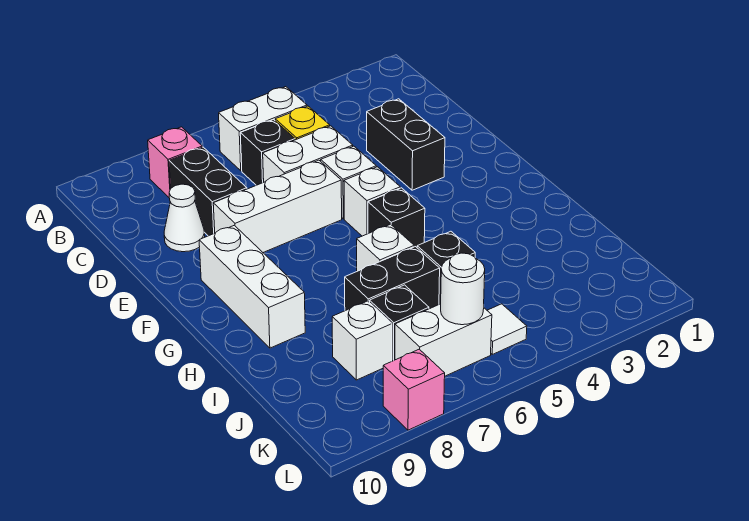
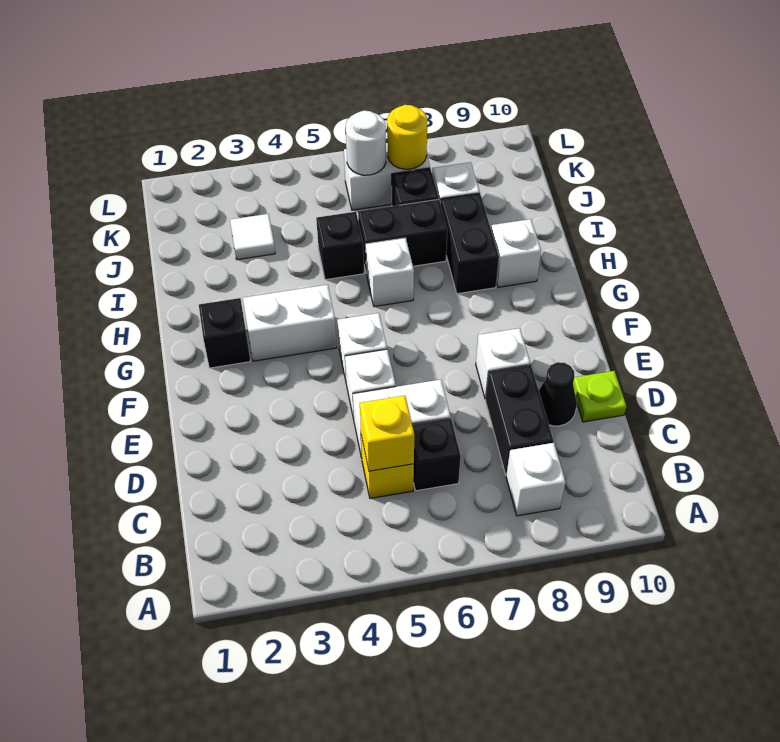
white brick B5:B6 level 1 -> white brick G3:G4 level 1
pink brick B8 level 1 -> white brick B8 level 1
none -> yellow brick C5 level 2
black brick D3:E3 level 1 -> black brick H8:I8 level 1
white cone D9 level 1 -> black cone D9 level 1
none -> lime plate D10 level 1
white brick E6:E8 level 1 -> white brick E8 level 1
white brick F9:H9 level 1 -> white brick H9 level 1
black brick G5 level 1 -> black brick G2 level 1
white tile K5 level 1 -> white tile J3 level 1
none -> yellow round brick K7 level 2
pink brick L8 level 1 -> none

